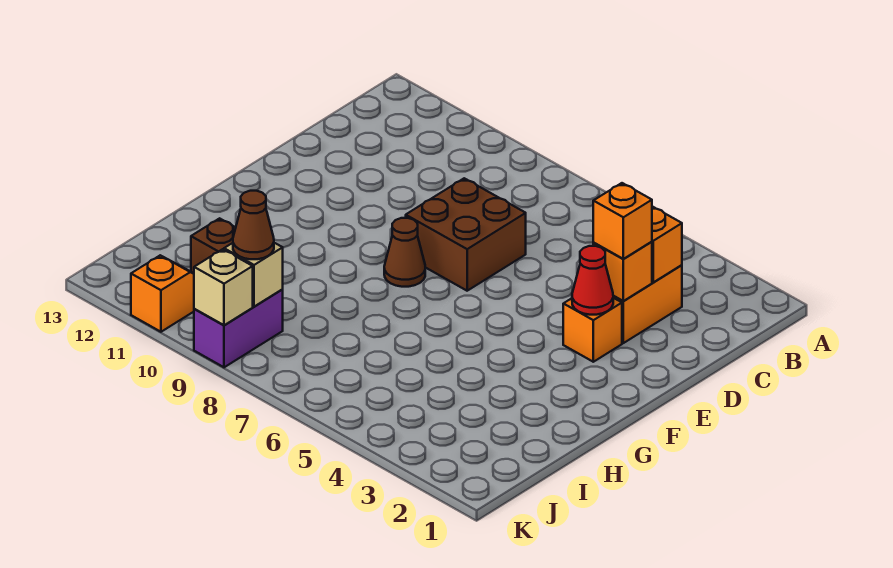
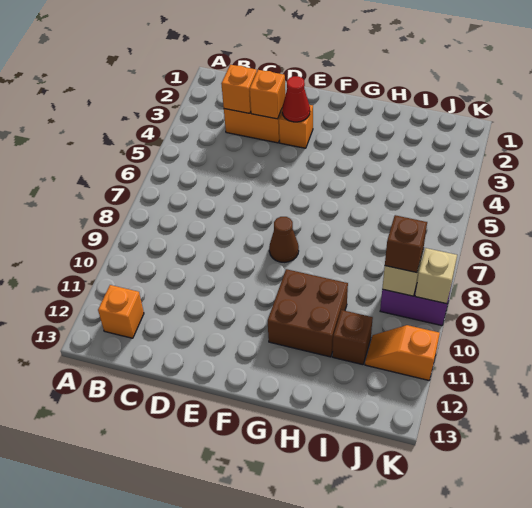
orange brick D3 level 3 -> orange brick B12 level 1
brown brick D7:E8 level 1 -> brown brick G10:H11 level 1
brown cone J9 level 3 -> brown brick J9 level 3

